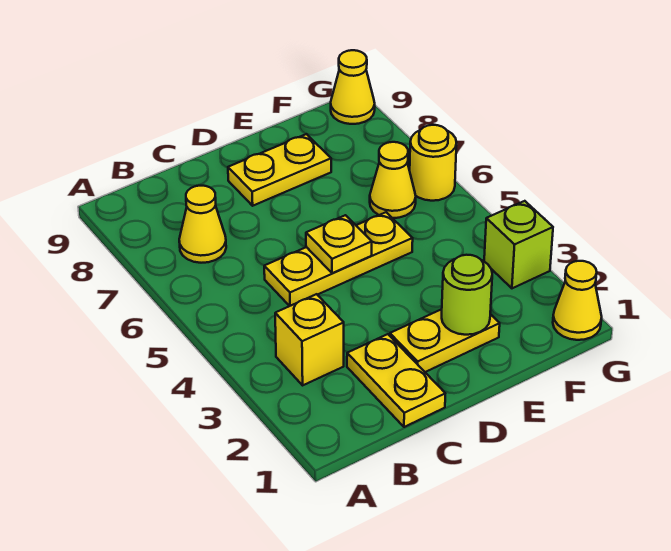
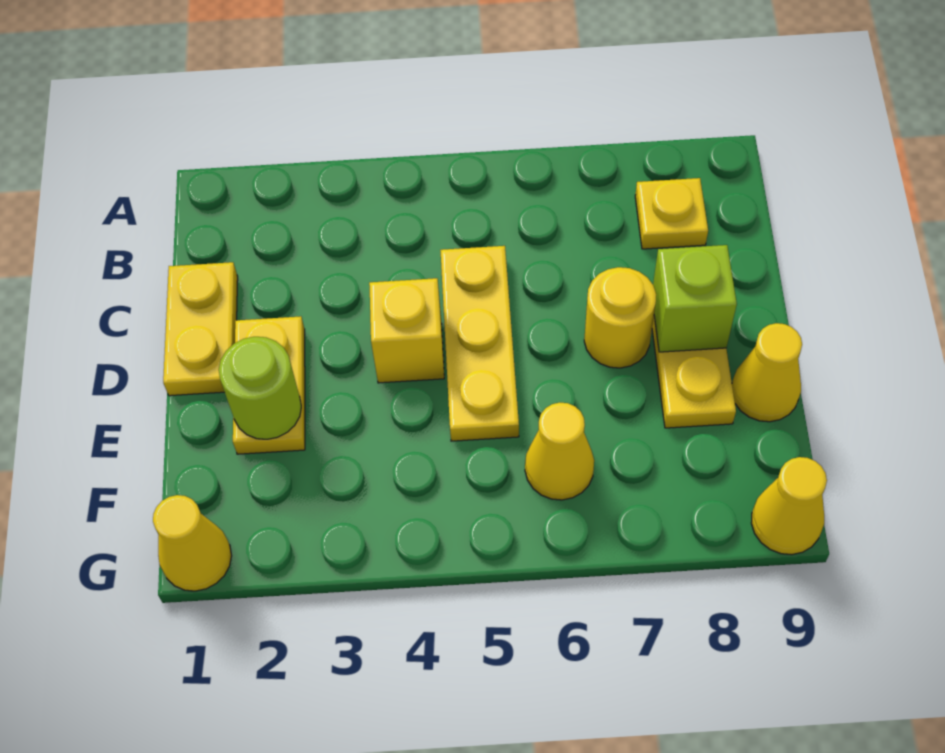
yellow brick B3 level 1 -> yellow brick D4 level 1
yellow cone B7 level 1 -> yellow cone E9 level 1
yellow plate C1:C2 level 1 -> yellow plate C1:D1 level 1
yellow plate D5 level 2 -> yellow plate B8 level 1
lime brick G3 level 1 -> lime brick D8 level 2
yellow round brick G6 level 1 -> yellow round brick D7 level 1

